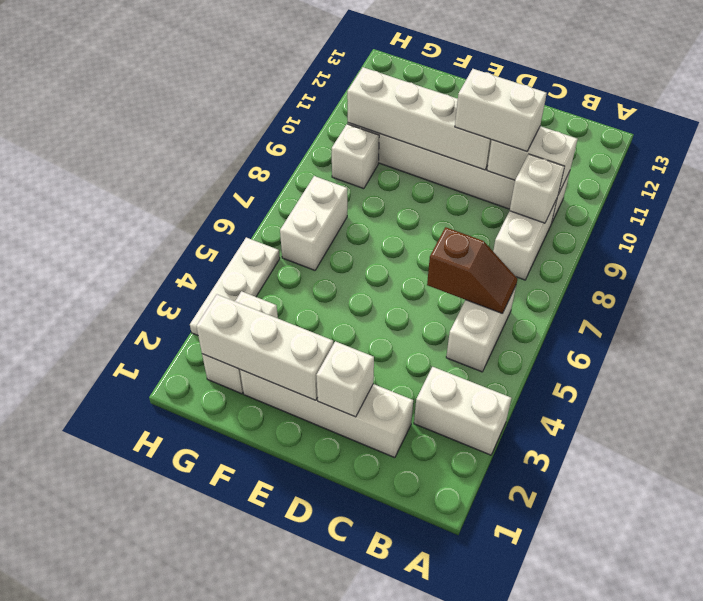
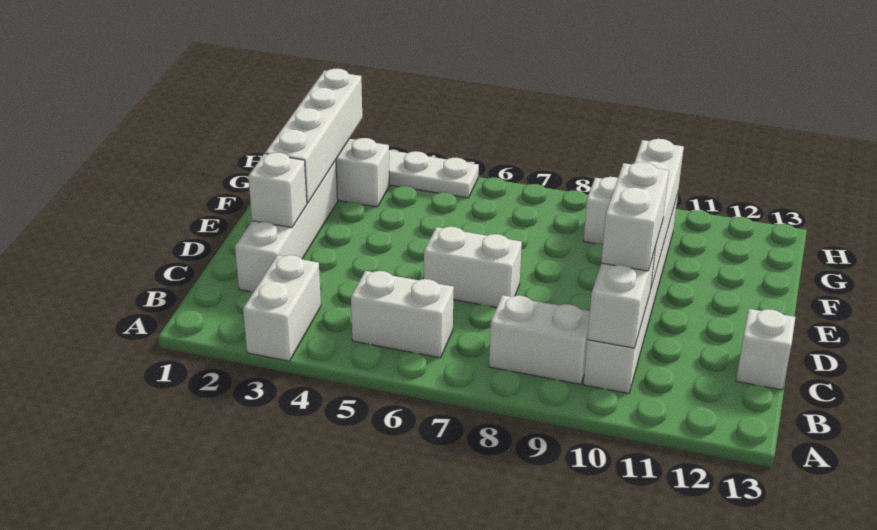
brown slope B6:C6 level 2 top C -> none
white brick B9 level 2 -> white brick C13 level 1
white brick E2:G2 level 2 -> white brick E2:H2 level 2
white brick G6:G7 level 1 -> white brick D6:D7 level 1

